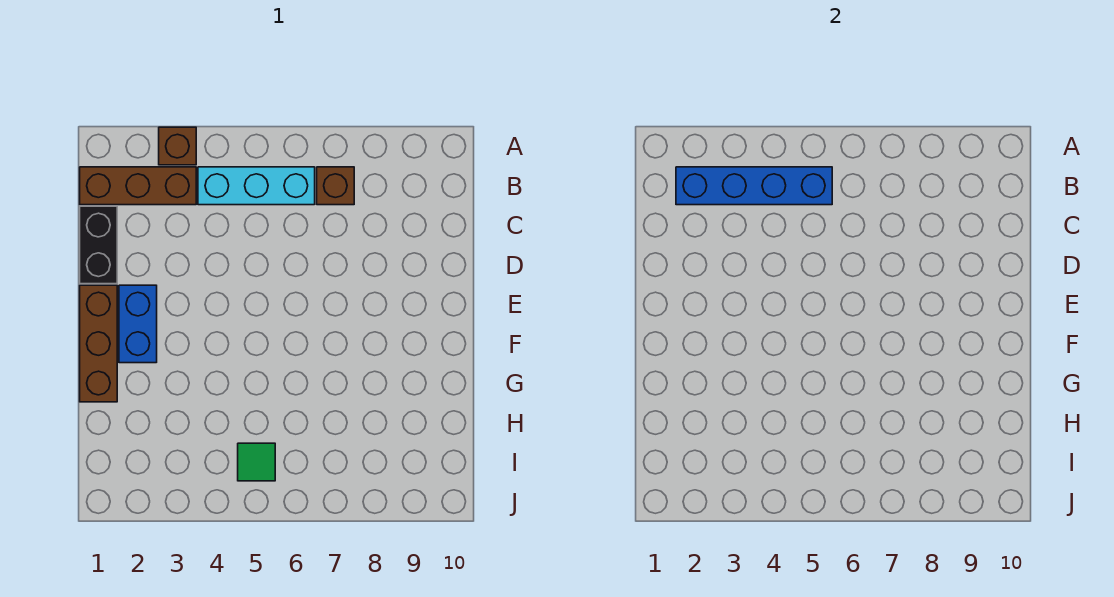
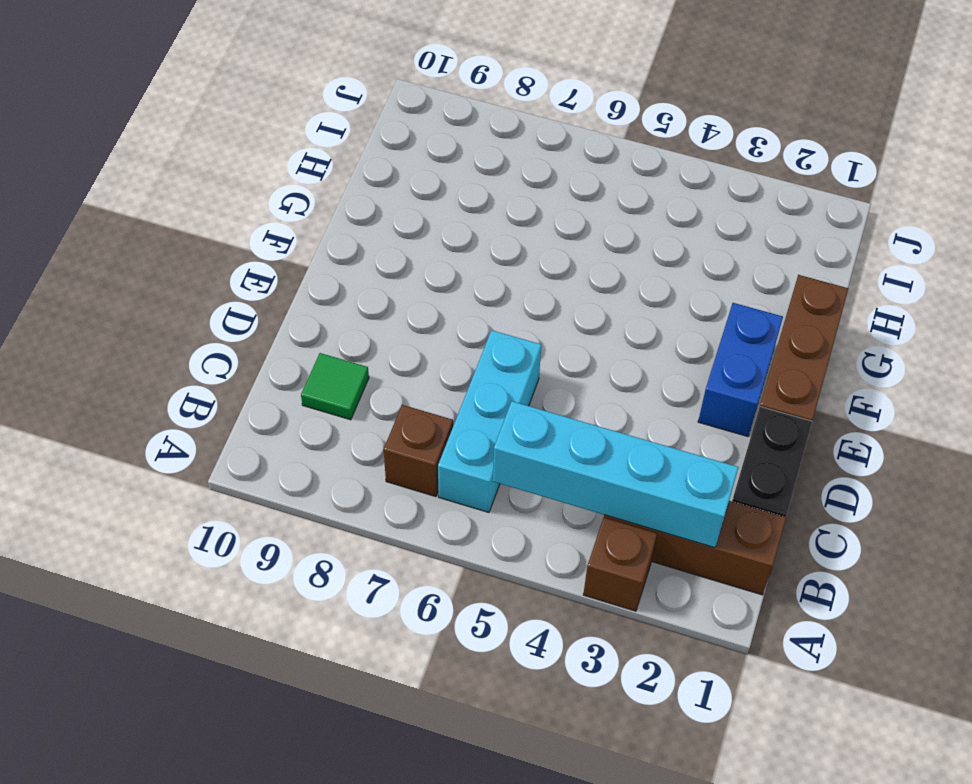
blue brick B2:B5 level 2 -> cyan brick B2:B5 level 2
cyan brick B4:B6 level 1 -> cyan brick B6:D6 level 1
green tile I5 level 1 -> green tile C9 level 1

